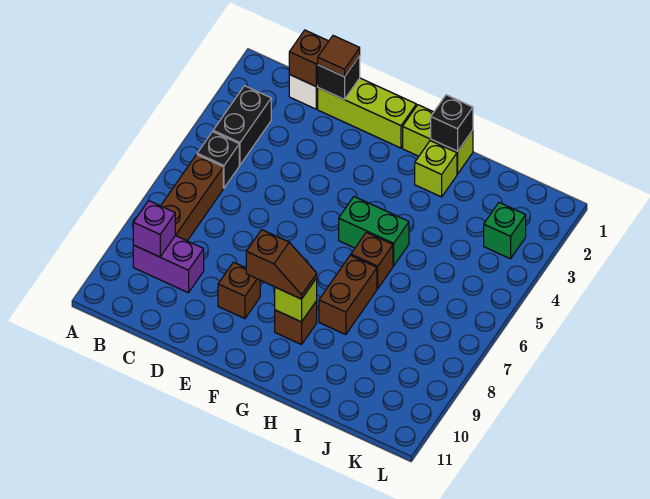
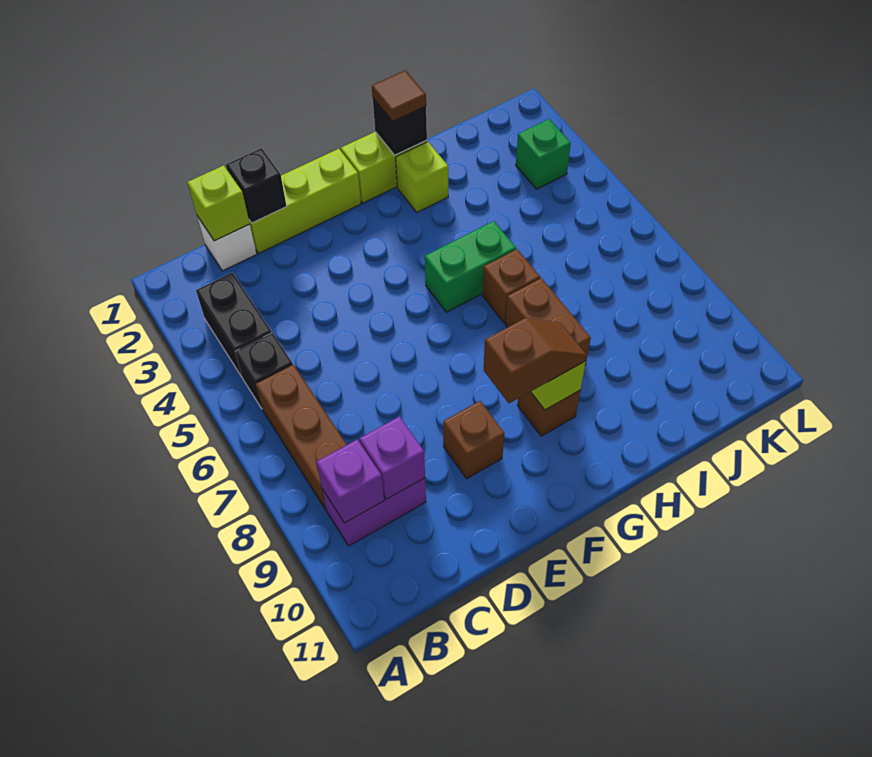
brown brick C1 level 2 -> lime brick C1 level 2
none -> purple brick C9 level 2
brown tile D1 level 3 -> brown tile H1 level 3

